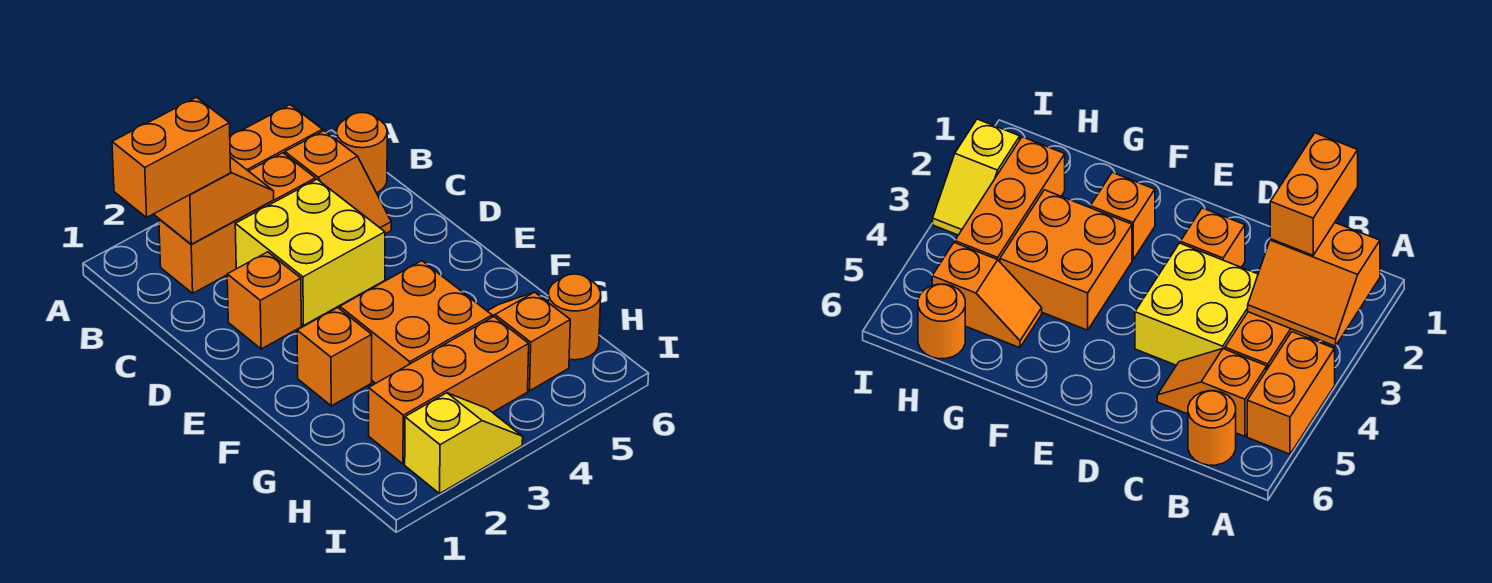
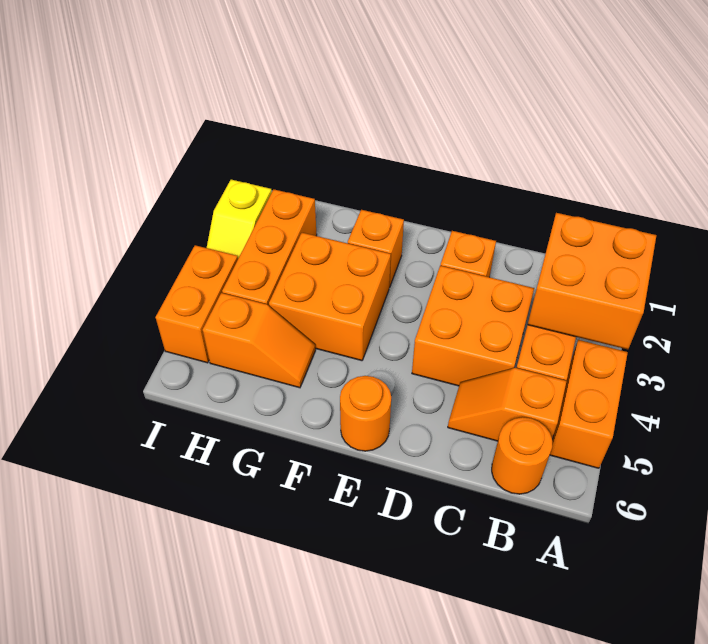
orange slope A2:B3 level 2 top 2 -> orange brick A2:B3 level 2
orange brick B1:B2 level 3 -> orange brick I4:I5 level 1
yellow brick C3:D4 level 1 -> orange brick C3:D4 level 1
orange round brick H6 level 1 -> orange round brick E6 level 1

